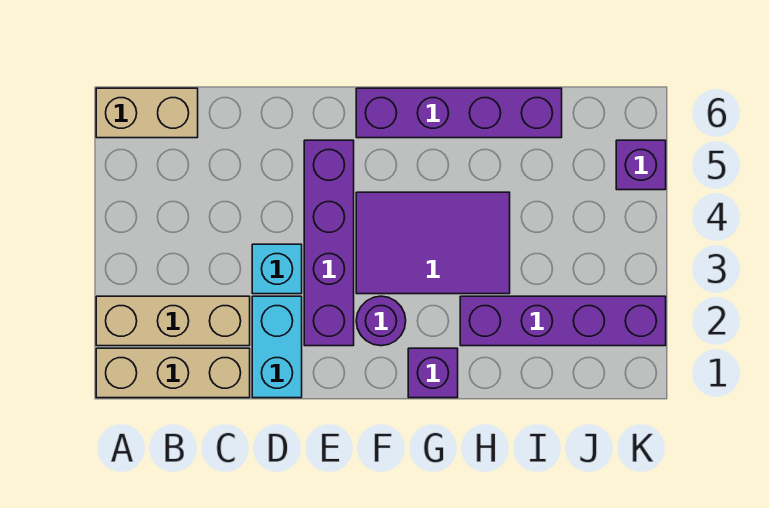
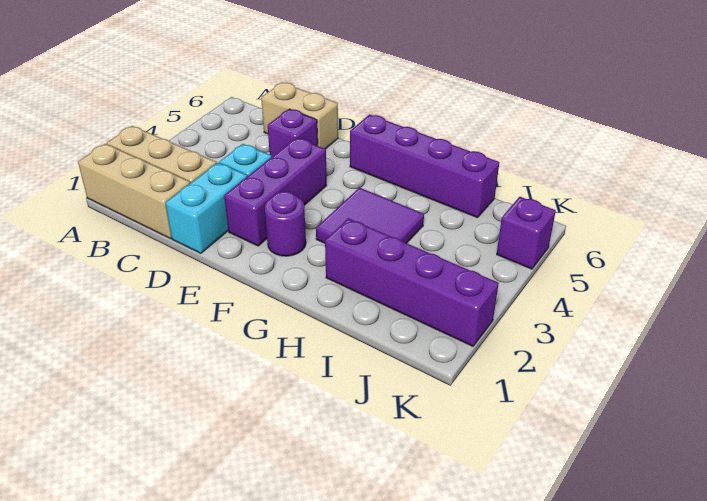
tan brick A6:B6 level 1 -> tan brick C6:D6 level 1
purple brick E2:E5 level 1 -> purple brick E2:E4 level 1
purple tile F3:H4 level 1 -> purple tile G3:H4 level 1
purple brick G1 level 1 -> purple brick D5 level 1

